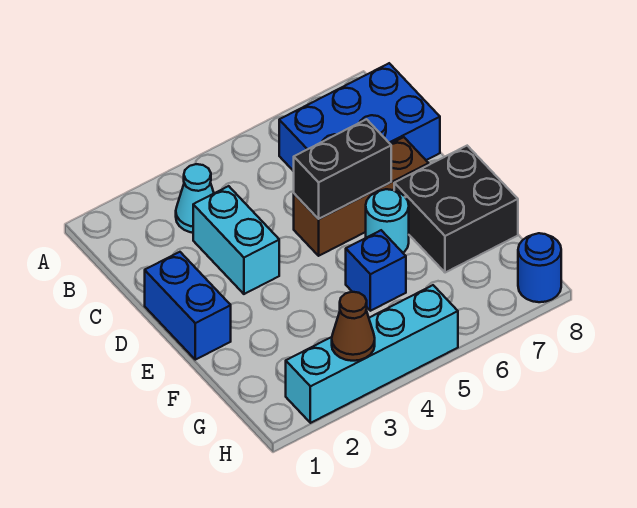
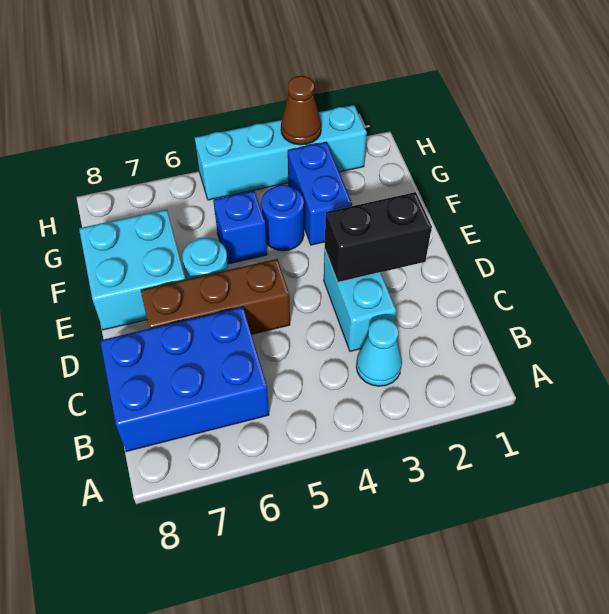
blue brick D1:E1 level 1 -> blue brick F3:G3 level 1
black brick D5:D6 level 2 -> black brick D2:D3 level 2
black brick E7:F8 level 1 -> cyan brick E7:F8 level 1
blue round brick H8 level 1 -> blue round brick F4 level 1

